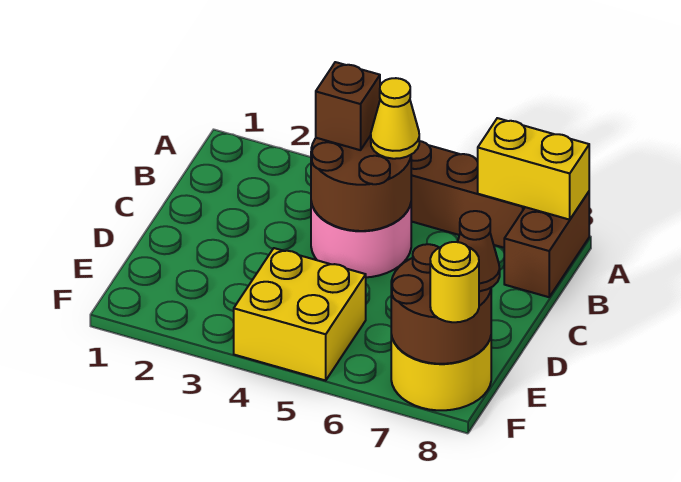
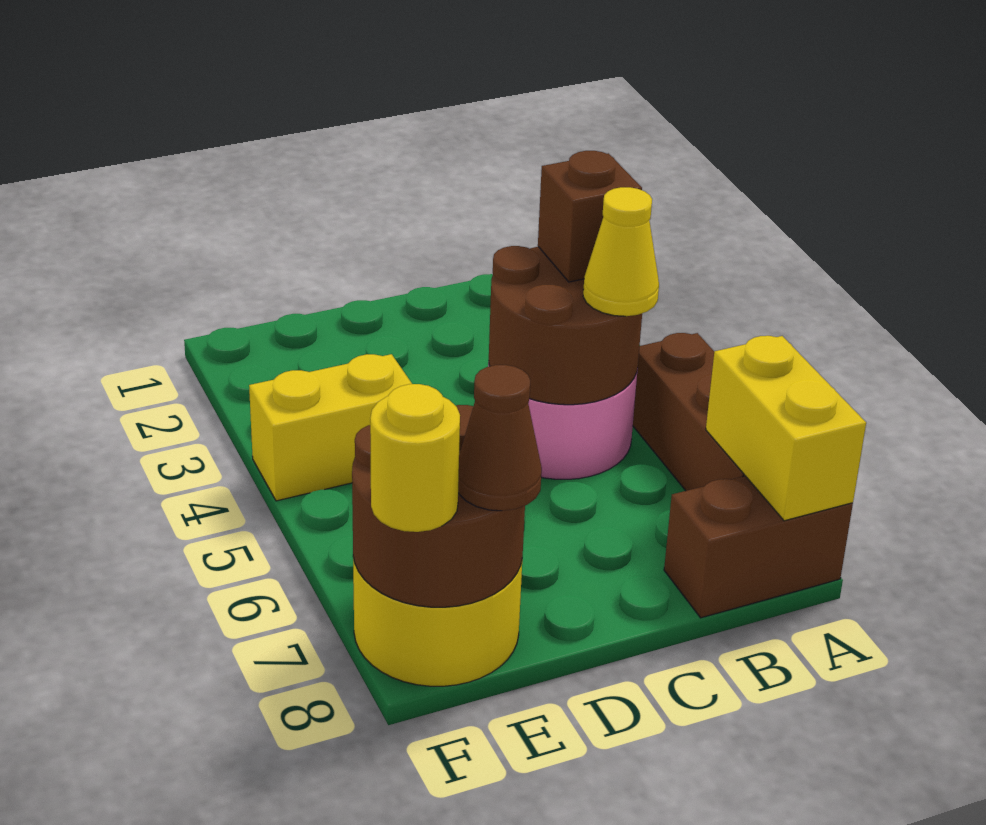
yellow brick E4:F5 level 1 -> yellow brick E4:F4 level 1

